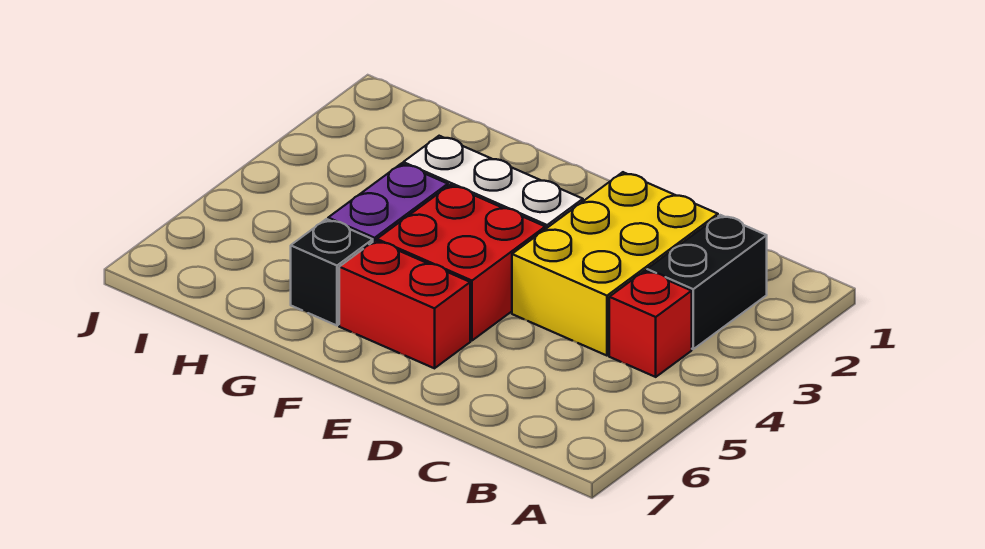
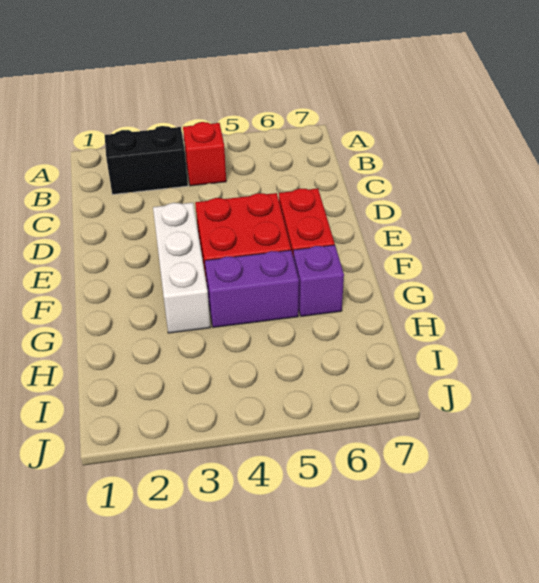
yellow brick C2:D4 level 1 -> none
black brick G6 level 1 -> purple brick G6 level 1

